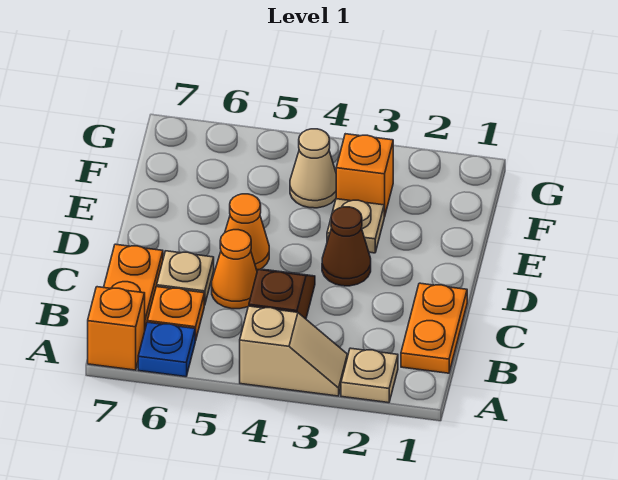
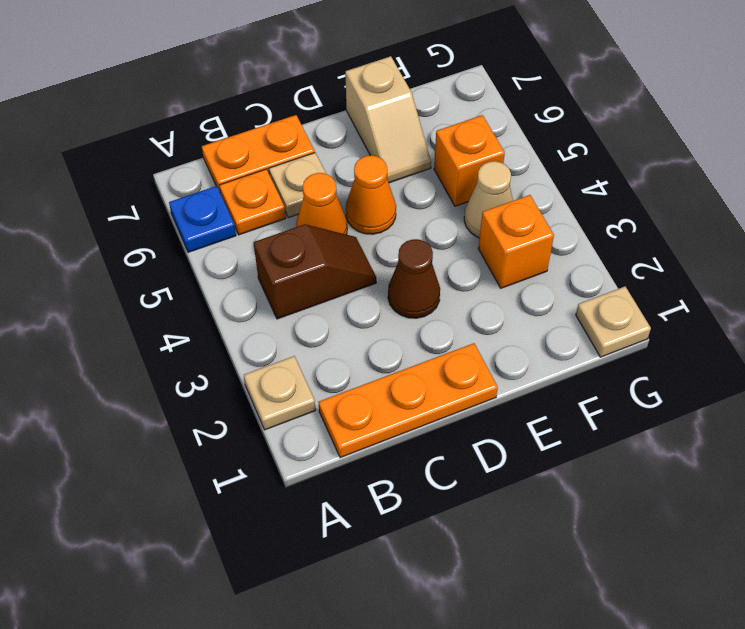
tan slope A3:A4 level 1 top 4 -> tan slope E6:E7 level 1 top 7
orange brick A7 level 1 -> orange brick F5 level 1
orange plate B1:C1 level 1 -> orange plate B1:D1 level 1
tan plate E3 level 1 -> tan plate G1 level 1

